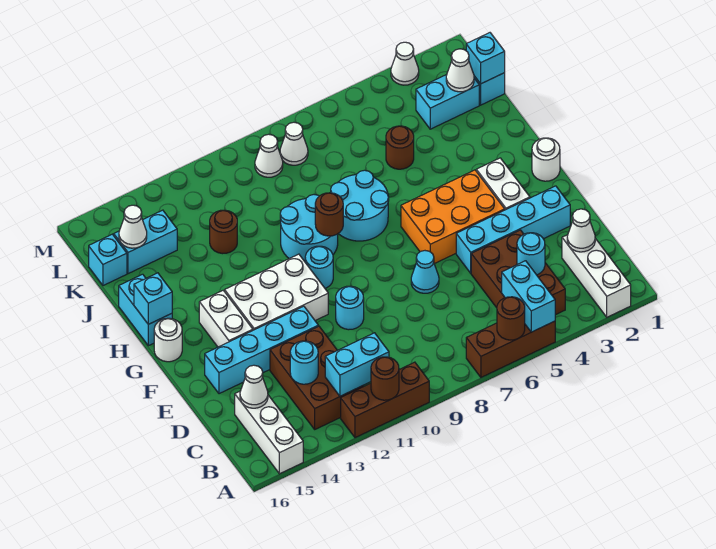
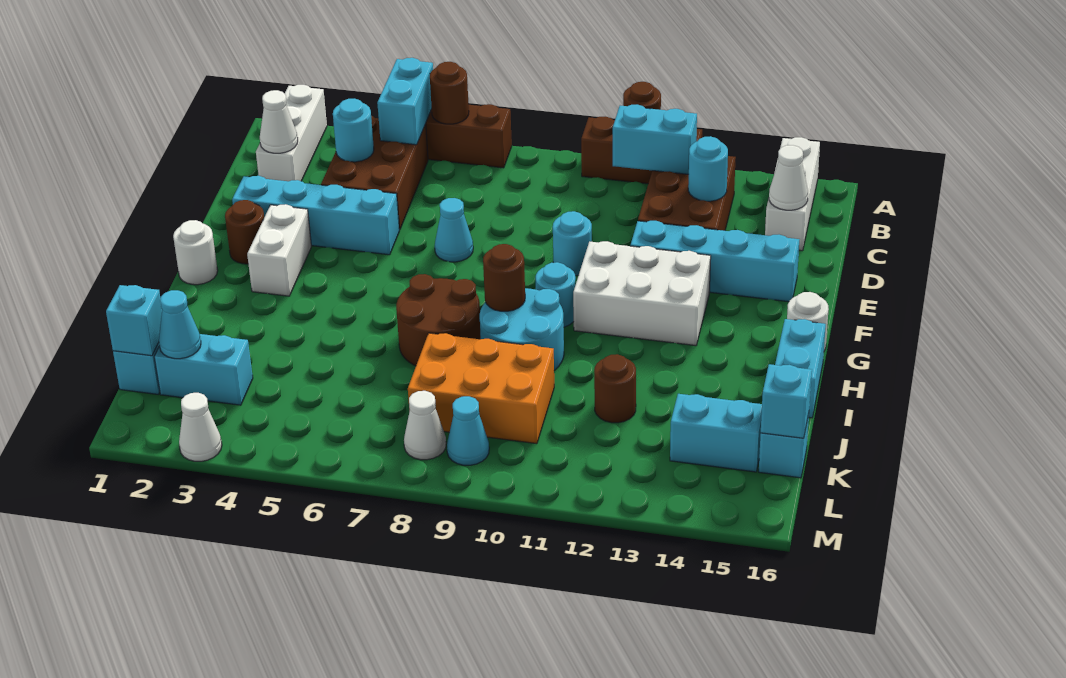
orange brick F4:G6 level 1 -> orange brick J8:K10 level 1
white brick F14:G14 level 1 -> none
cyan round brick H7:I8 level 1 -> brown round brick H7:I8 level 1
cyan brick H16 level 2 -> cyan brick K16 level 2
brown round brick J5 level 1 -> brown round brick F2 level 1
white cone K2 level 2 -> cyan cone K2 level 2
white cone K15 level 2 -> none
white cone L9 level 1 -> cyan cone L9 level 1

